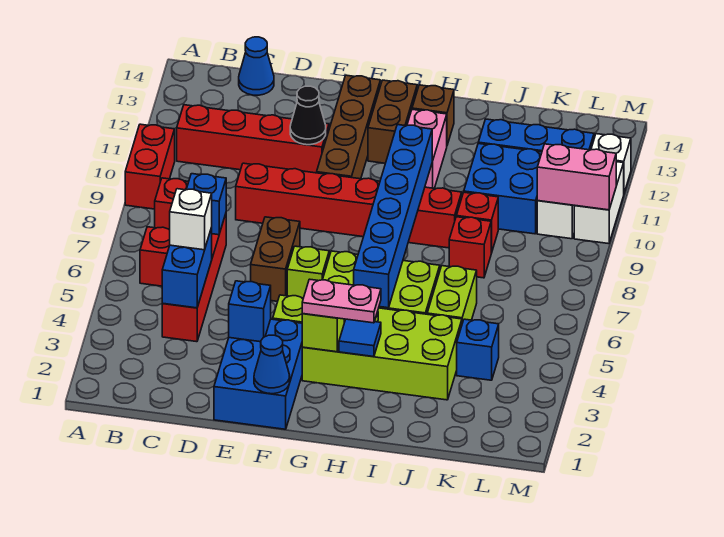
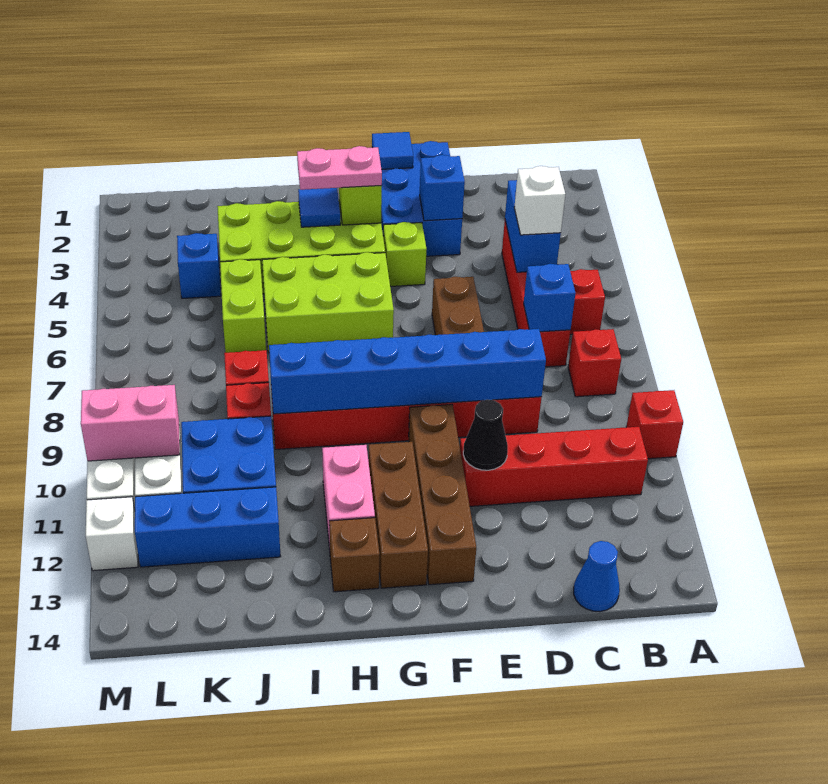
red brick A9:A10 level 1 -> red brick A10 level 1
blue cone F1 level 2 -> blue tile F1 level 2
lime brick F6 level 1 -> none
brown brick G12:G13 level 1 -> brown brick G11:G13 level 1
blue brick H5:H10 level 2 -> blue brick D9:I9 level 2

